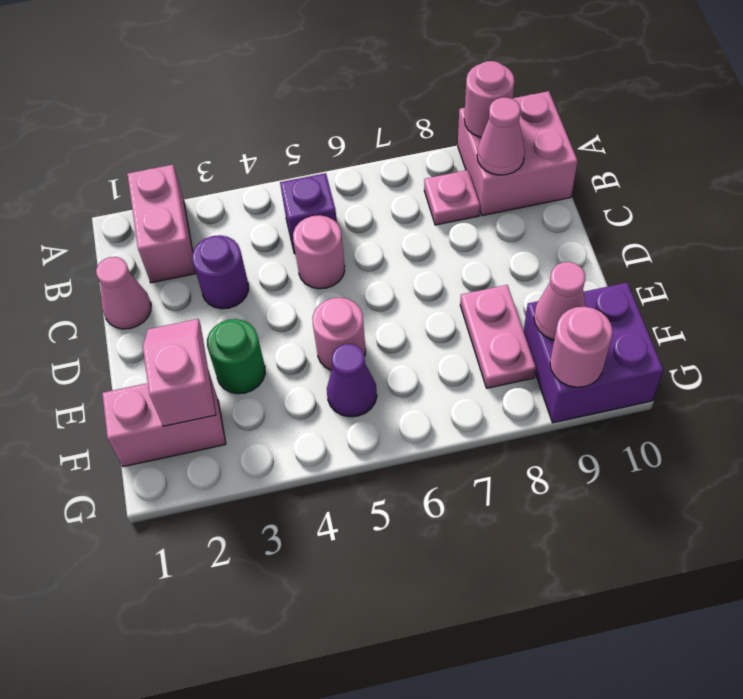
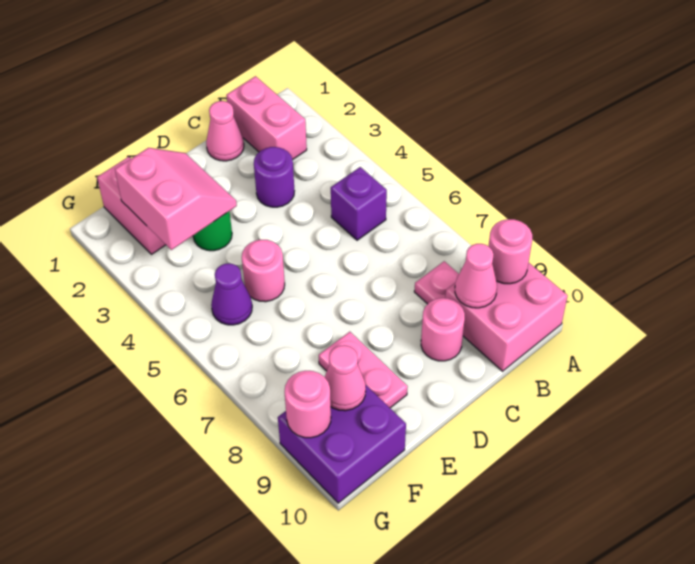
pink brick A2:B2 level 1 -> pink brick B1:B2 level 1
pink round brick C5 level 1 -> pink round brick C9 level 1
pink slope E2:F2 level 2 top F -> pink slope E2:F3 level 2 top F
pink plate E8:F8 level 1 -> pink plate E8:E9 level 1

